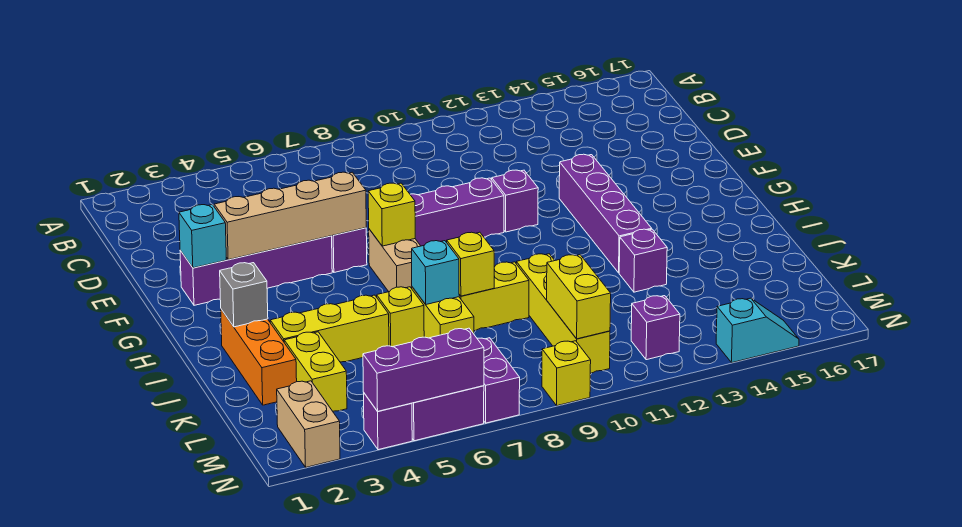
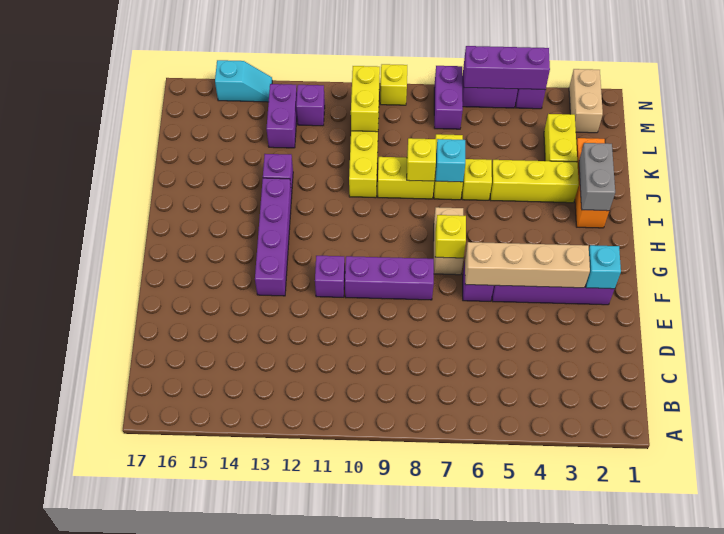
grey brick I2 level 2 -> grey brick I2:J2 level 2
none -> purple brick L13:M13 level 1
cyan slope N14:N15 level 1 top 14 -> cyan slope N14:N15 level 1 top 15

